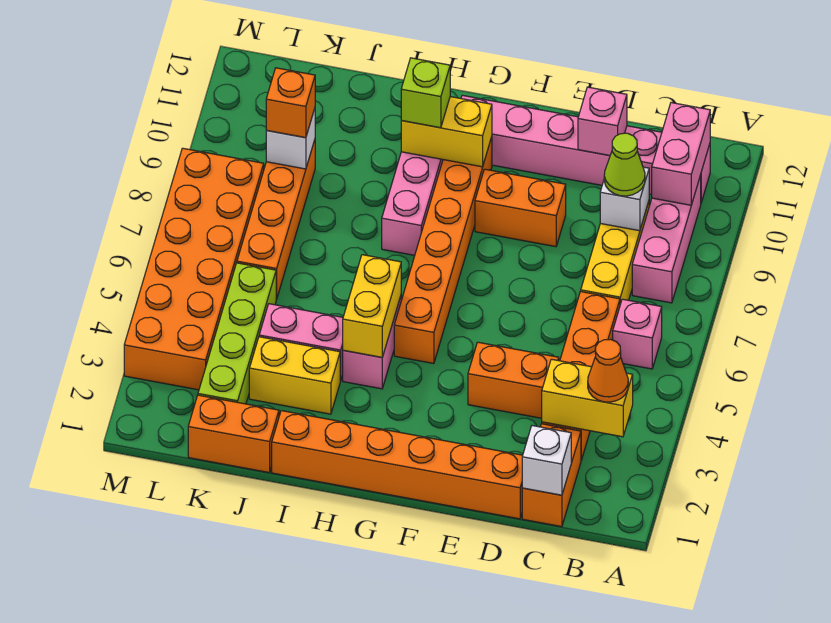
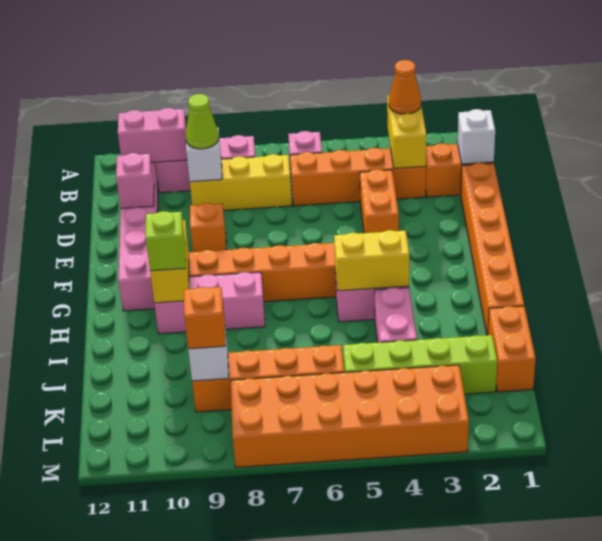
orange brick E9:F9 level 1 -> orange brick E9 level 1
yellow brick I3:J3 level 1 -> none

